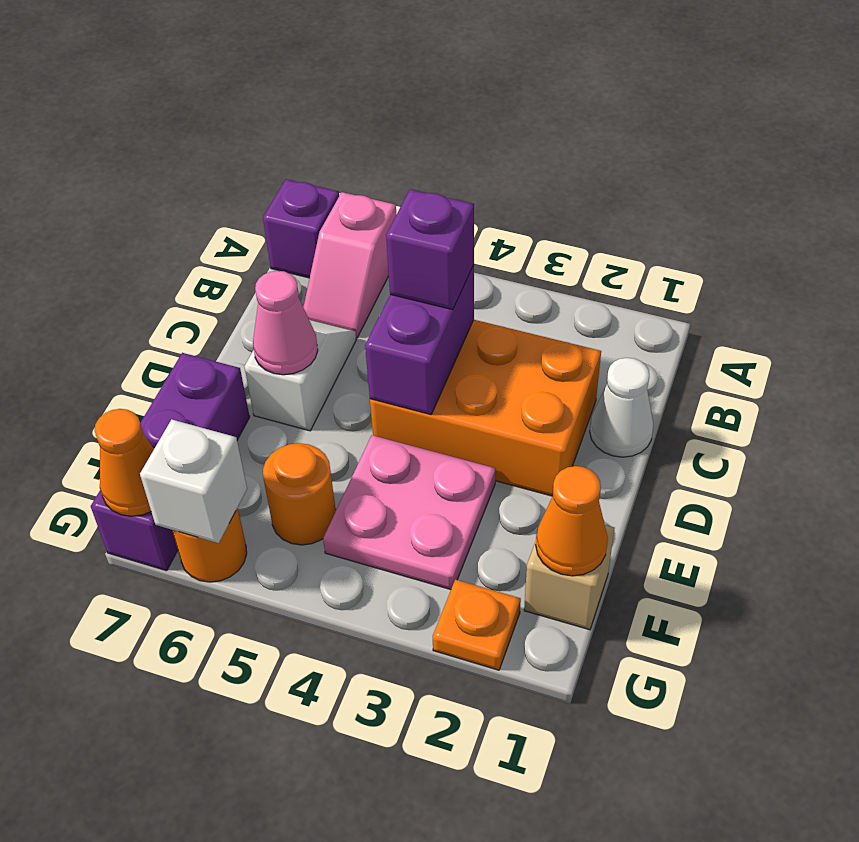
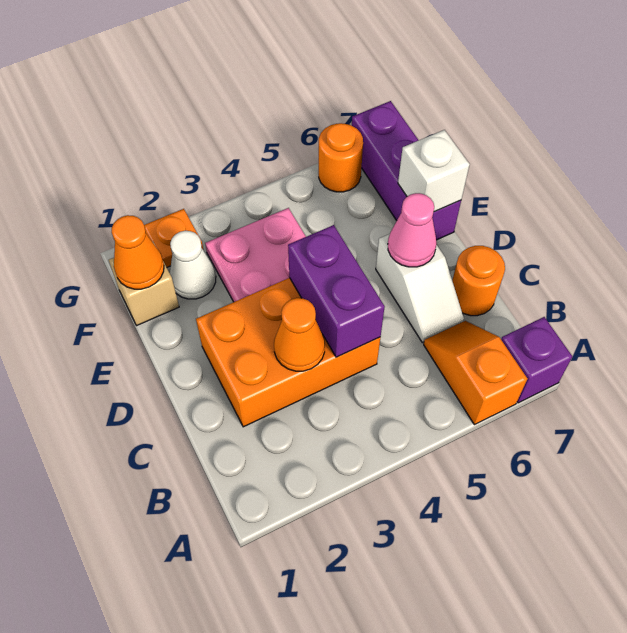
pink slope A6:B6 level 1 top A -> orange slope A6:B6 level 1 top A
white cone C1 level 1 -> white cone F2 level 1
purple brick C4 level 3 -> none
orange round brick F5 level 1 -> orange round brick C7 level 1
white brick G6 level 2 -> white brick E7 level 2
orange cone G7 level 2 -> orange cone C3 level 2

